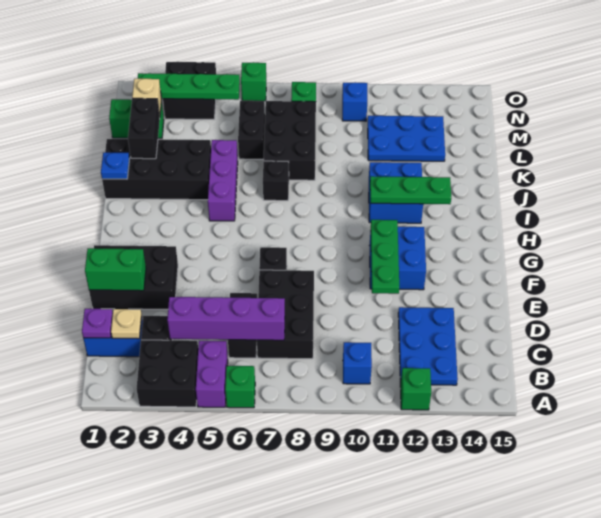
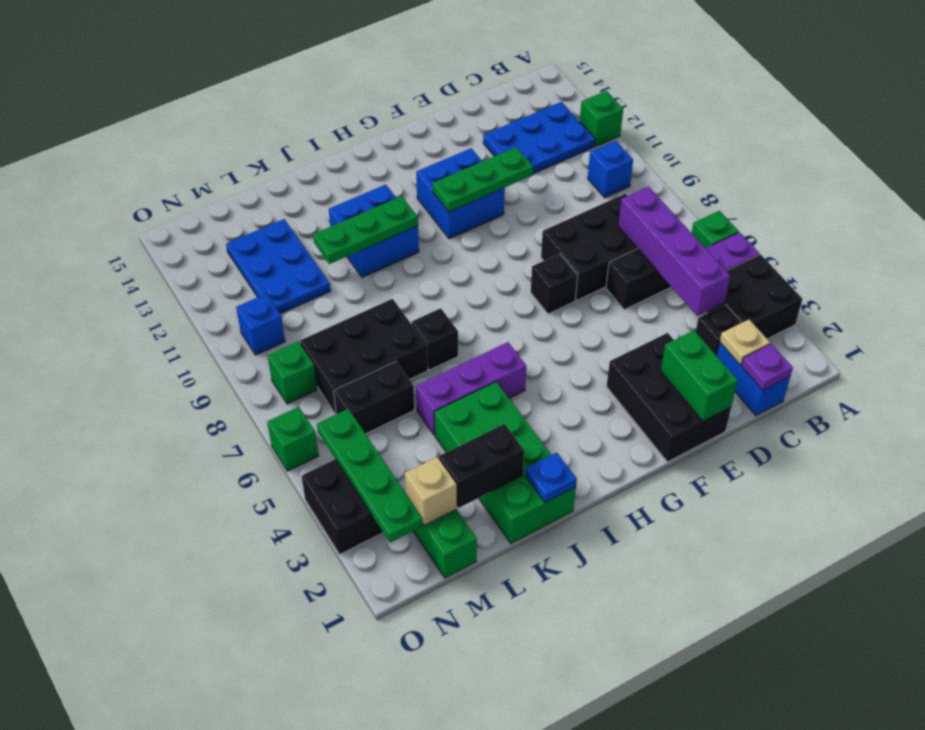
green plate I11:I13 level 2 -> green plate I11:K11 level 2
black brick J1:K4 level 1 -> green brick J1:K4 level 1

